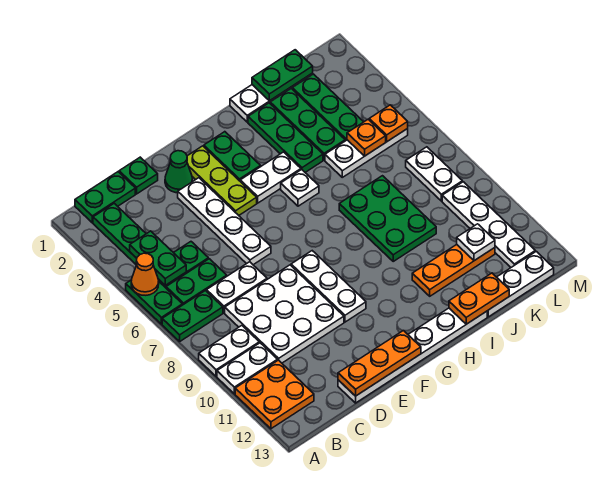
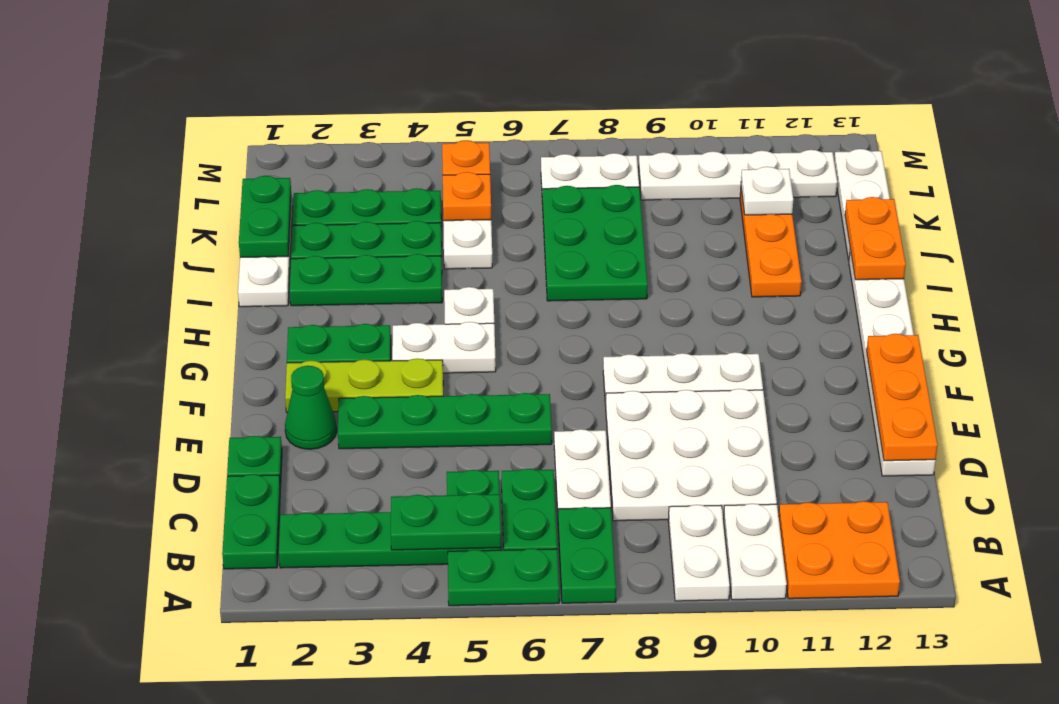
orange cone A5 level 2 -> none
white plate E3:E6 level 1 -> green plate E3:E6 level 1
white plate G4:H4 level 1 -> white plate G4:G5 level 1
green plate I7:J9 level 1 -> green plate I7:K8 level 1

